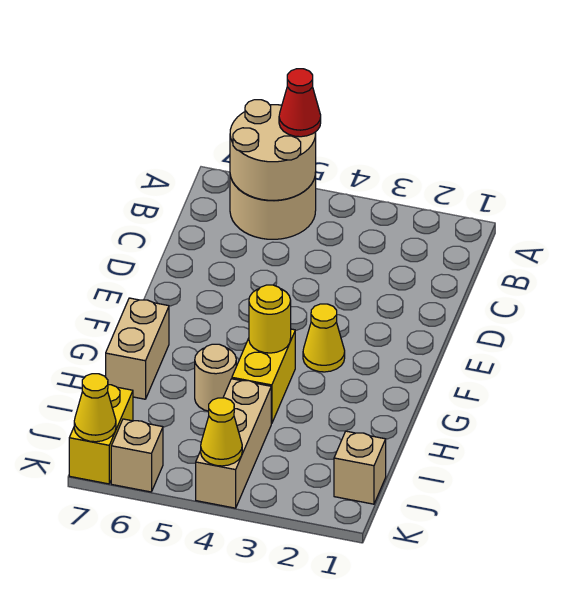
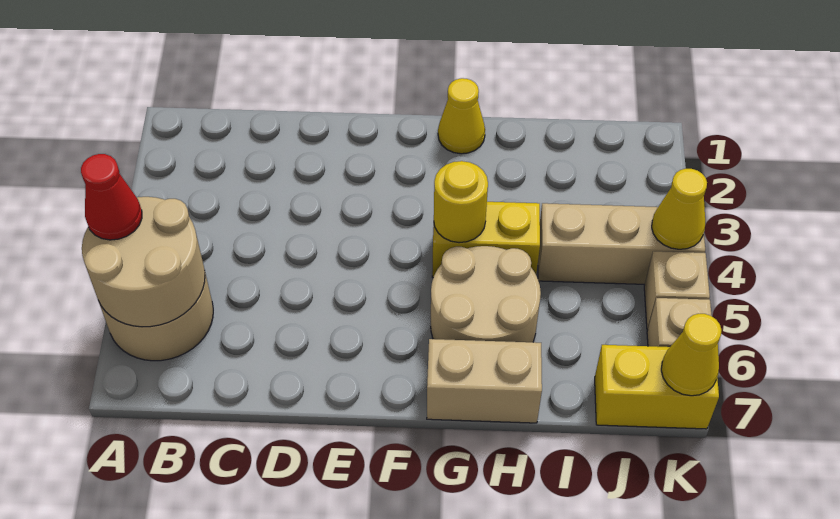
yellow cone F3 level 1 -> yellow cone G1 level 1
tan round brick H5 level 1 -> tan round brick G5:H6 level 1
tan brick J1 level 1 -> tan brick K5 level 1

